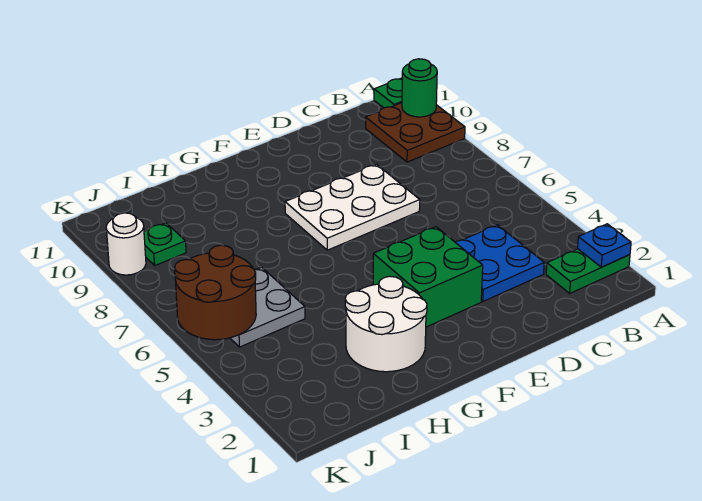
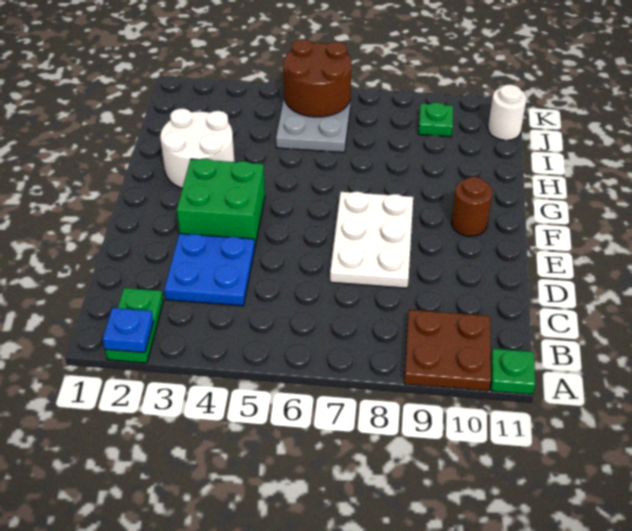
green round brick A10 level 2 -> none
none -> brown round brick F10 level 1
white round brick K9 level 1 -> white round brick J11 level 1

